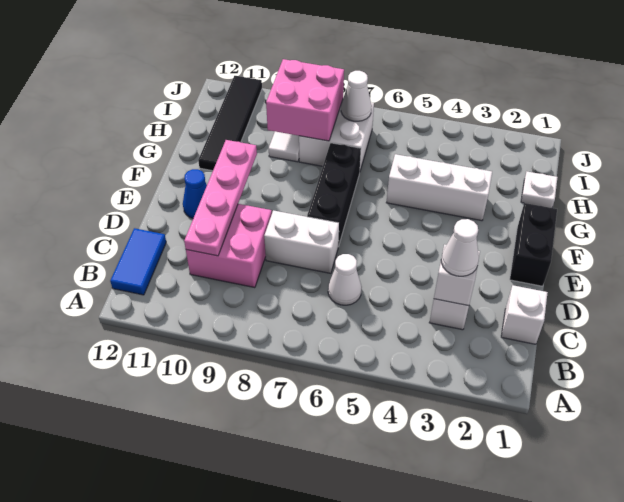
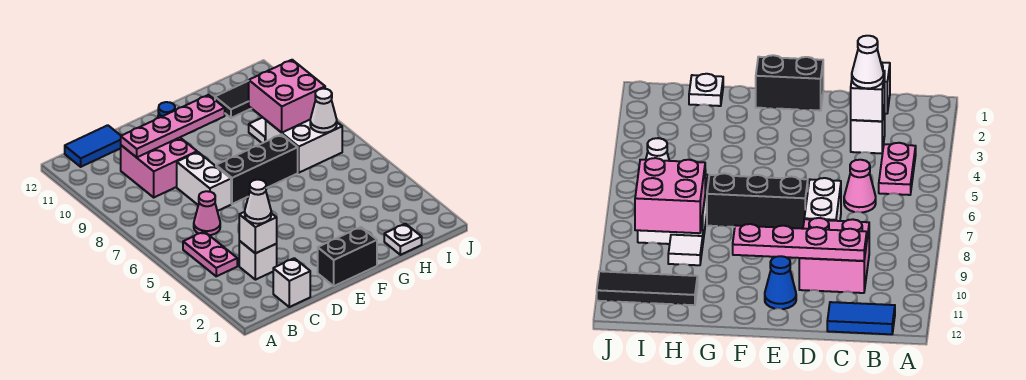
none -> pink plate B4:B5 level 1
white cone C6 level 1 -> pink cone C6 level 1
white brick G3:G5 level 1 -> none
black tile G11:J11 level 1 -> black tile H11:J11 level 1

